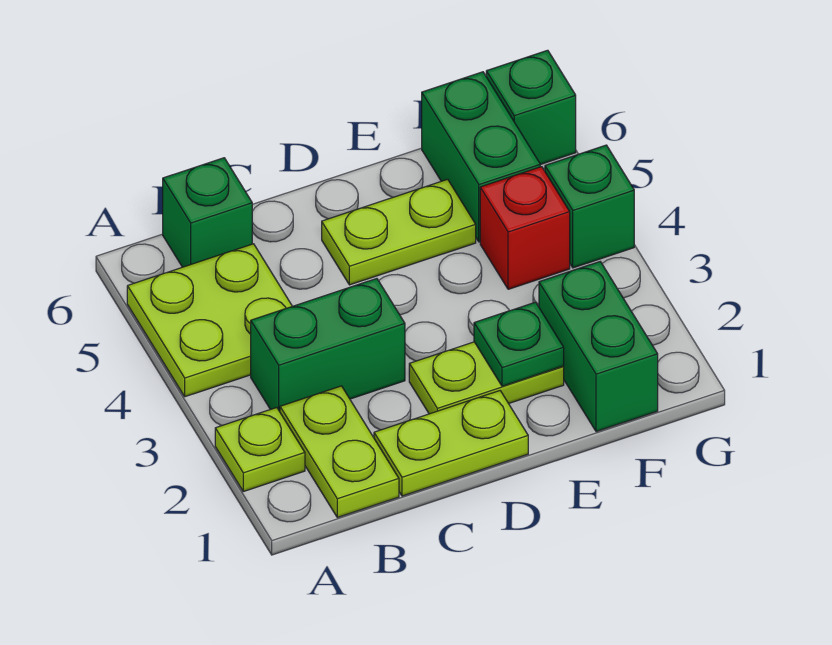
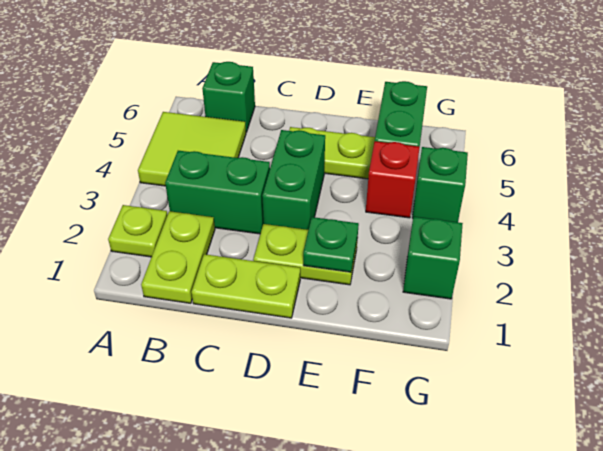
lime plate A4:B5 level 1 -> lime tile A4:B5 level 1
green brick F1:F2 level 1 -> green brick D3:D4 level 1
green brick G6 level 1 -> green brick G2 level 1

